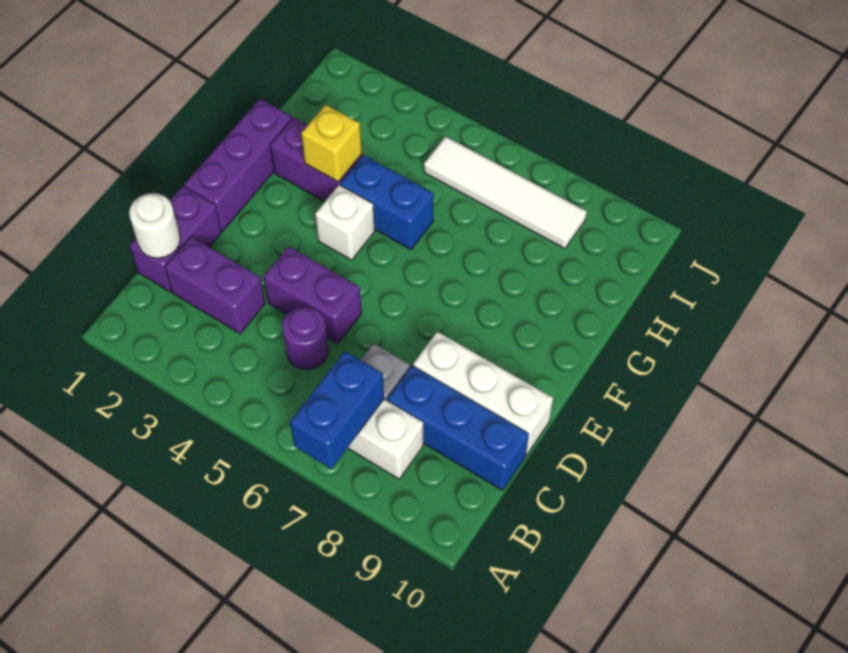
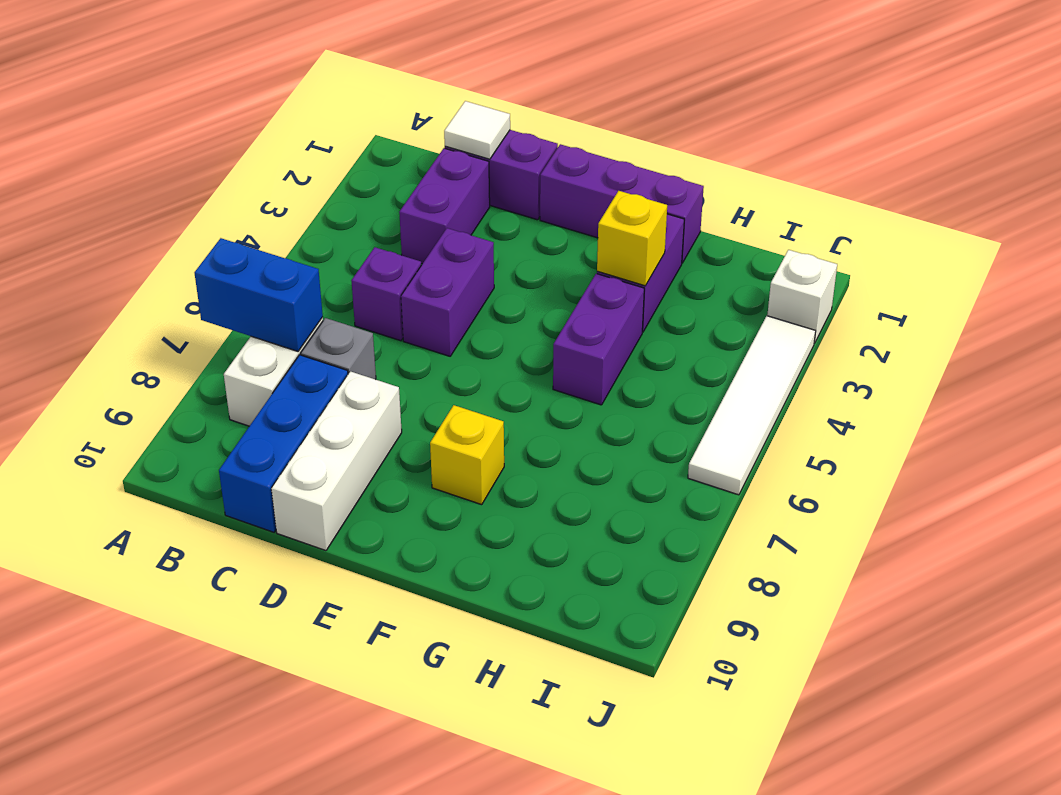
white round brick C1 level 2 -> white tile C1 level 2
purple round brick C5 level 1 -> purple brick C5 level 1
white brick F4 level 1 -> white brick J2 level 1
none -> yellow brick F8 level 1
blue brick G4:G5 level 1 -> purple brick G4:G5 level 1
white tile I5:I8 level 1 -> white tile J3:J6 level 1

